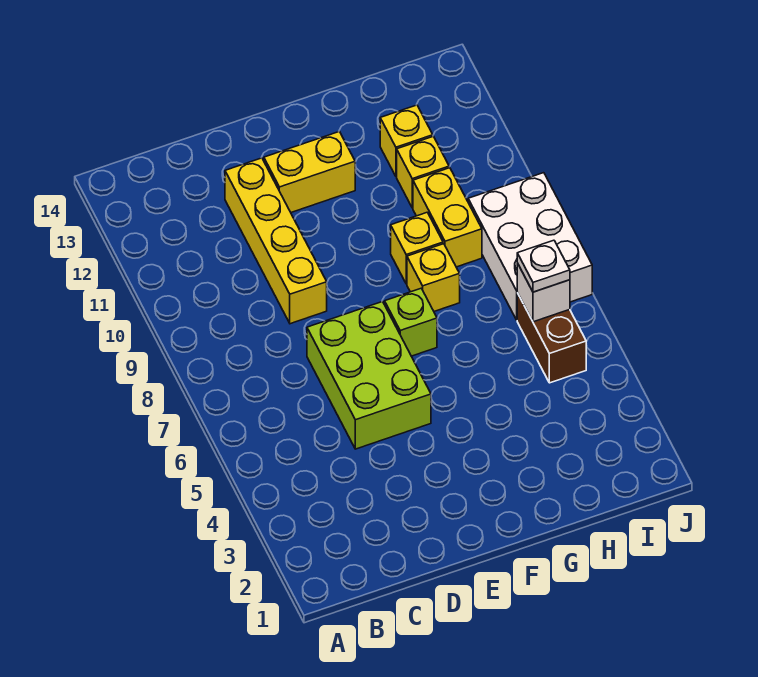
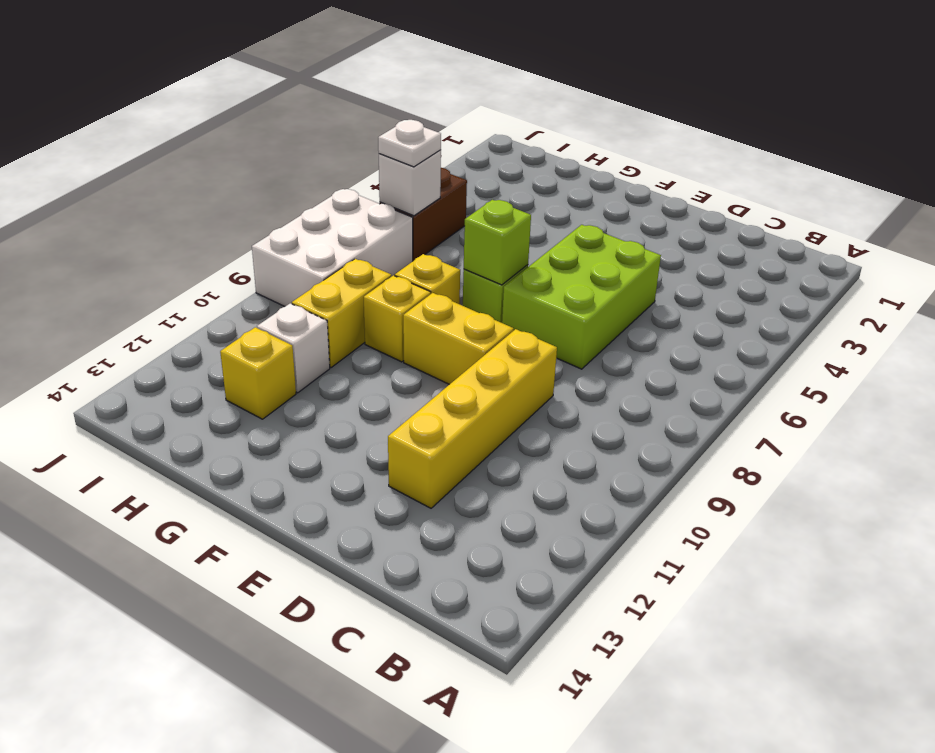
yellow brick E12:F12 level 1 -> yellow brick E9:F9 level 1
none -> lime brick F7 level 2
yellow brick H11 level 1 -> white brick H11 level 1

